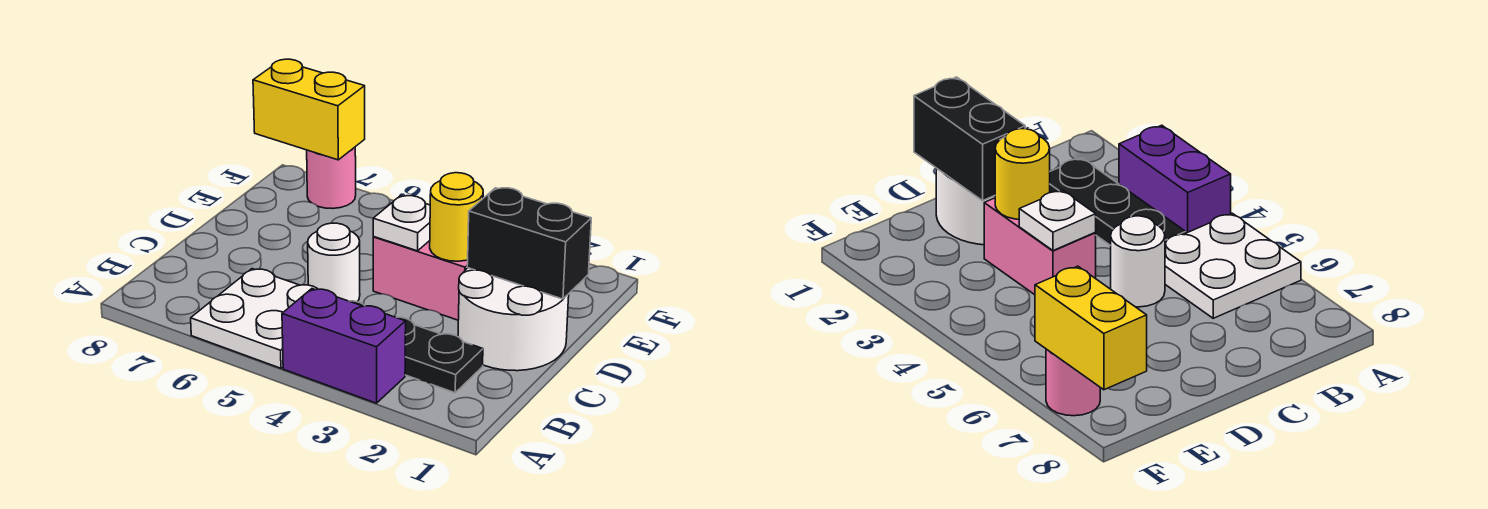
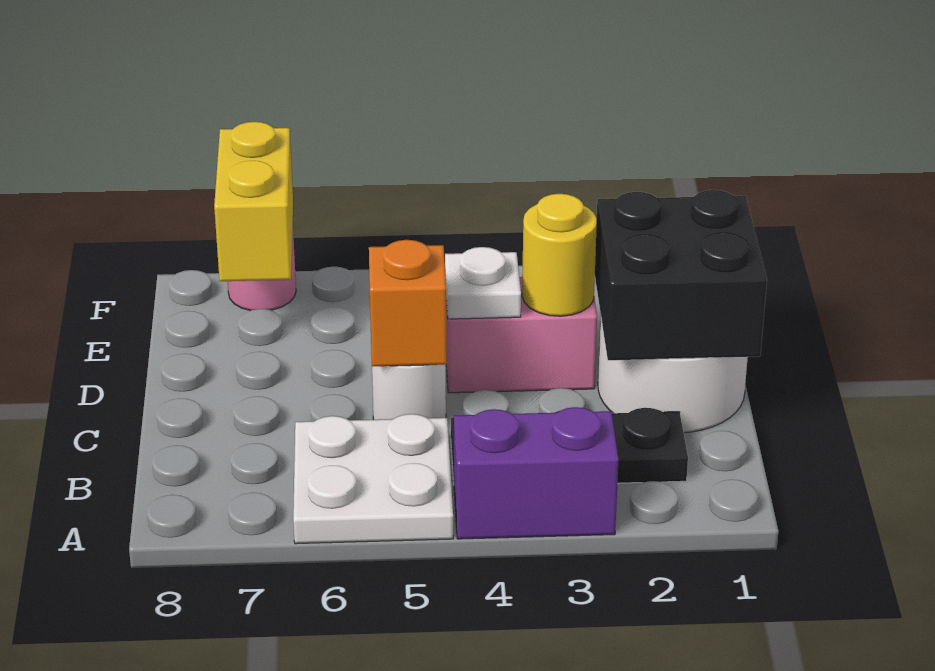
none -> orange brick C5 level 2
black brick D1:D2 level 2 -> black brick C1:D2 level 2
yellow brick F7:F8 level 2 -> yellow brick E7:F7 level 2

